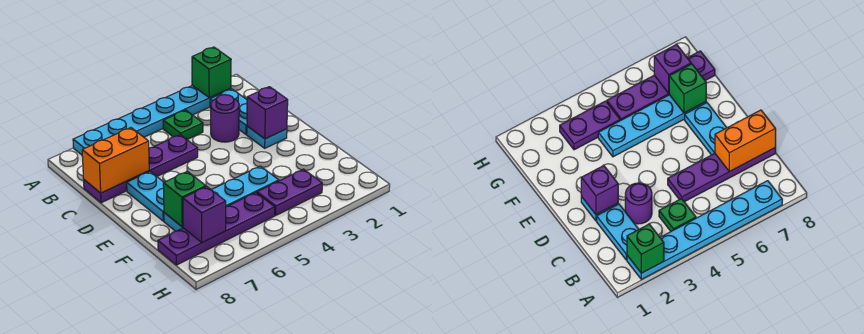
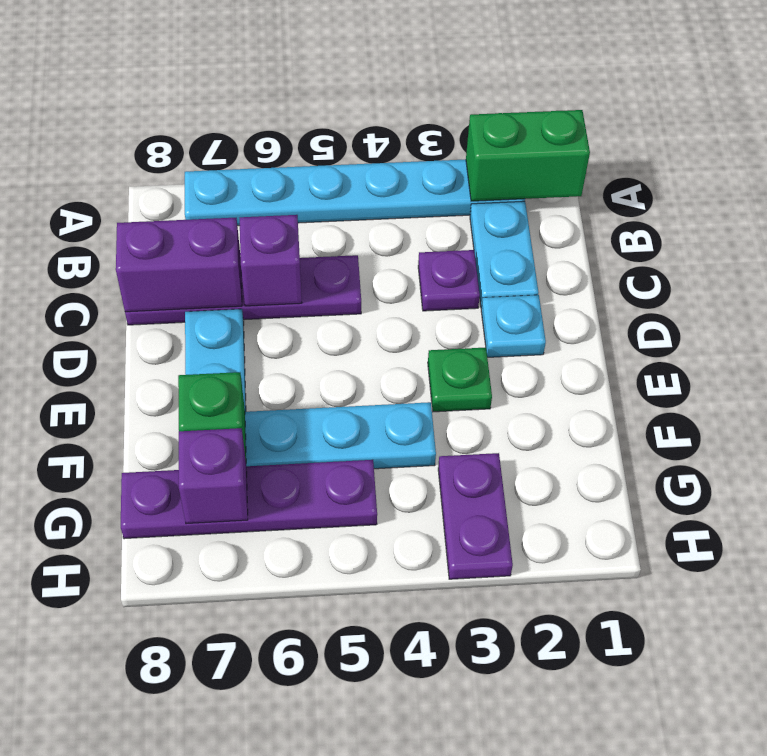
green brick A2 level 2 -> green brick A1:A2 level 2
green plate B4 level 1 -> green plate E3 level 1
purple round brick C3 level 1 -> purple plate C3 level 1
orange brick C7:C8 level 2 -> purple brick C7:C8 level 2
purple brick D2 level 2 -> purple brick C6 level 2
purple plate G3:G4 level 1 -> purple plate G3:H3 level 1

